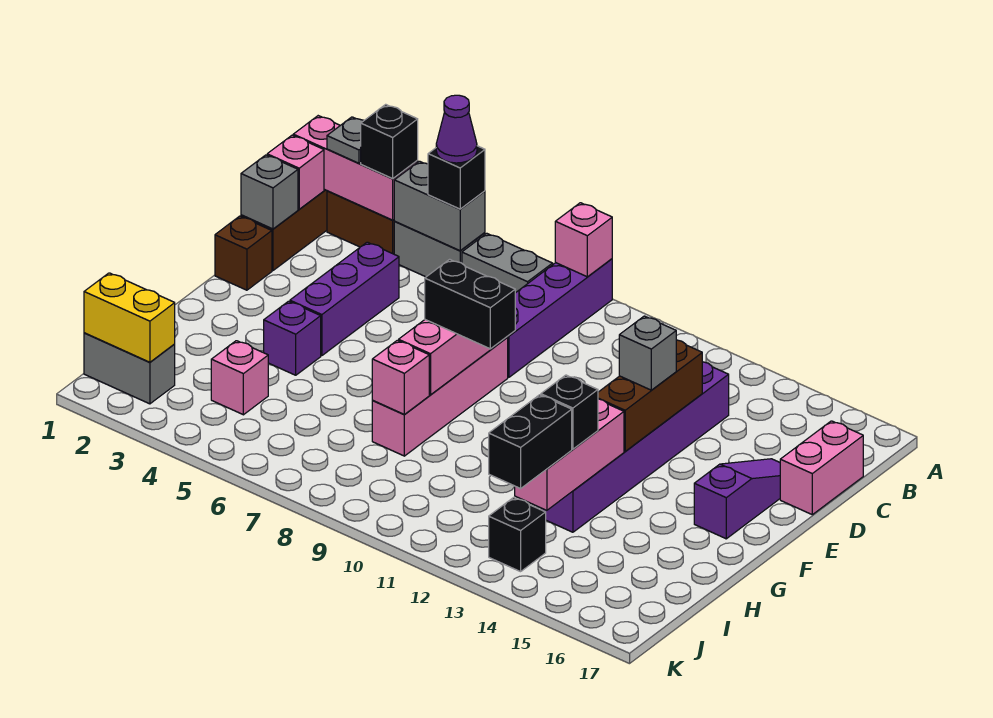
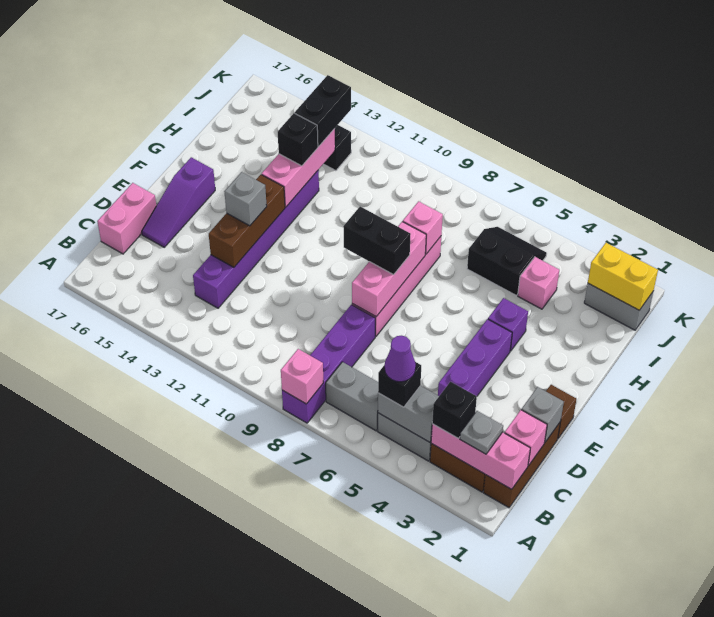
none -> black slope I5:J6 level 1 top I

